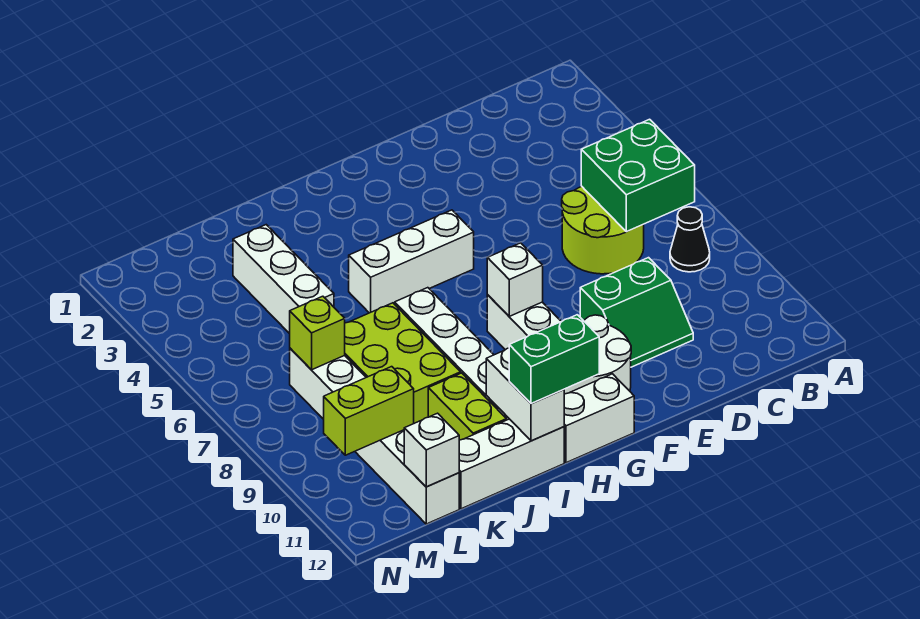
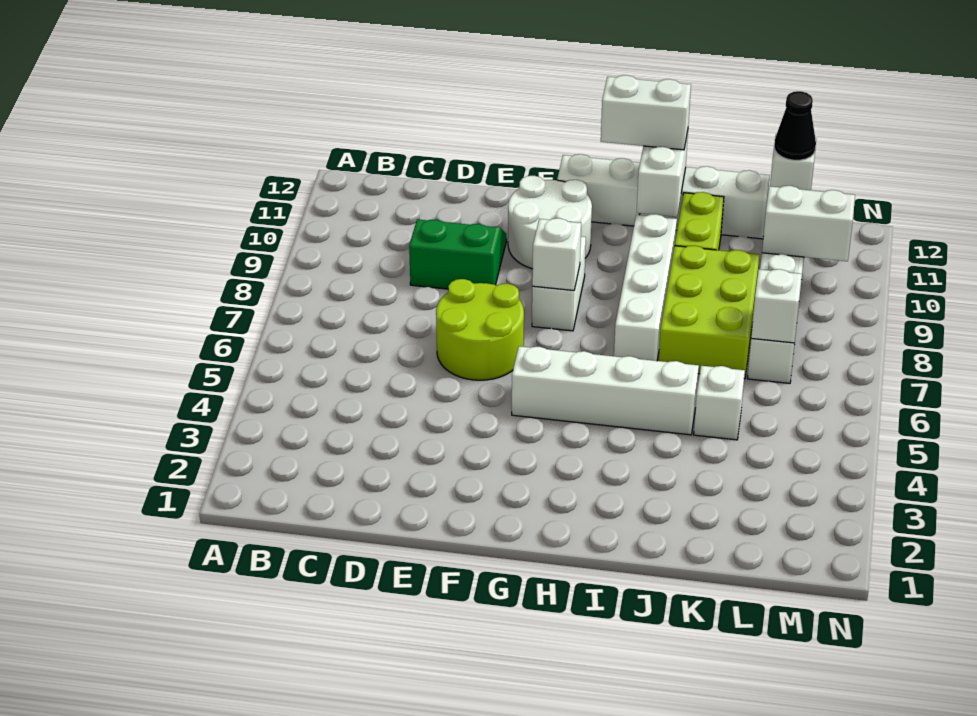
green brick B6:C7 level 2 -> none
black cone B8 level 1 -> black cone L12 level 3
lime round brick C6:D7 level 1 -> lime round brick E6:F7 level 1
white brick G5:I5 level 1 -> white brick G5:J5 level 1
green brick H12:I12 level 3 -> white brick H12:I12 level 3
white brick K3:K5 level 1 -> white brick K5 level 1
lime brick L7 level 2 -> white brick L7 level 2
lime brick L10:M10 level 2 -> white brick L10:M10 level 2

